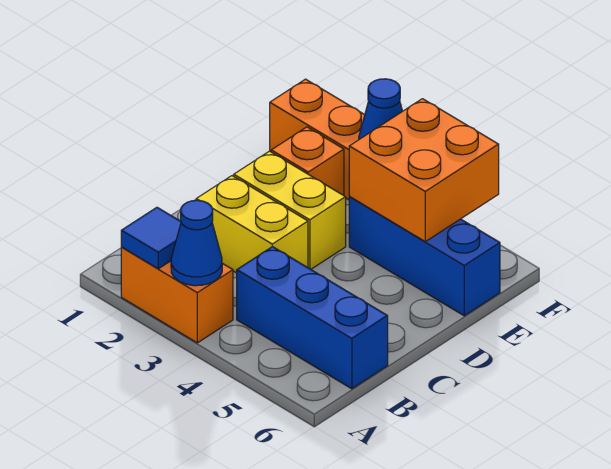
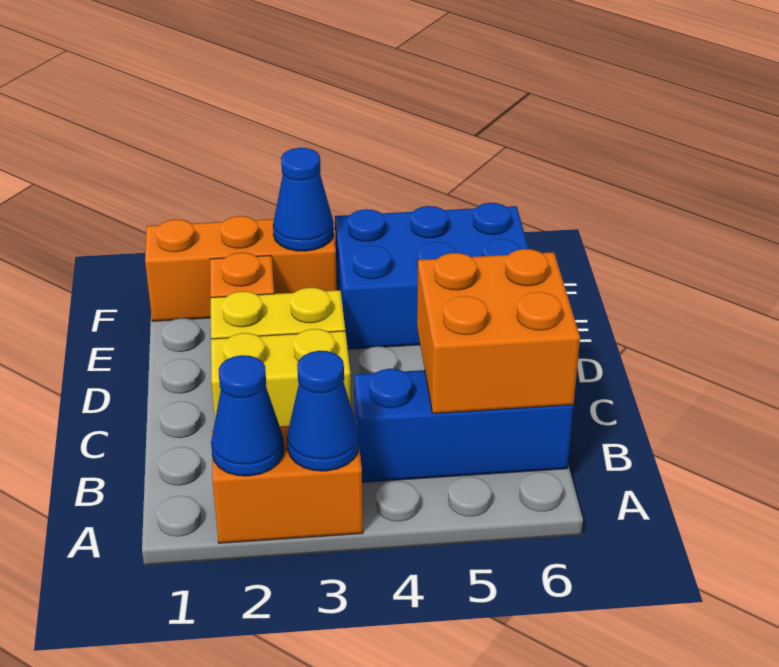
blue tile A2 level 2 -> blue cone A2 level 2
blue brick E4:E6 level 1 -> blue brick E4:F6 level 1
orange brick E4:F5 level 2 -> orange brick B5:C6 level 2

